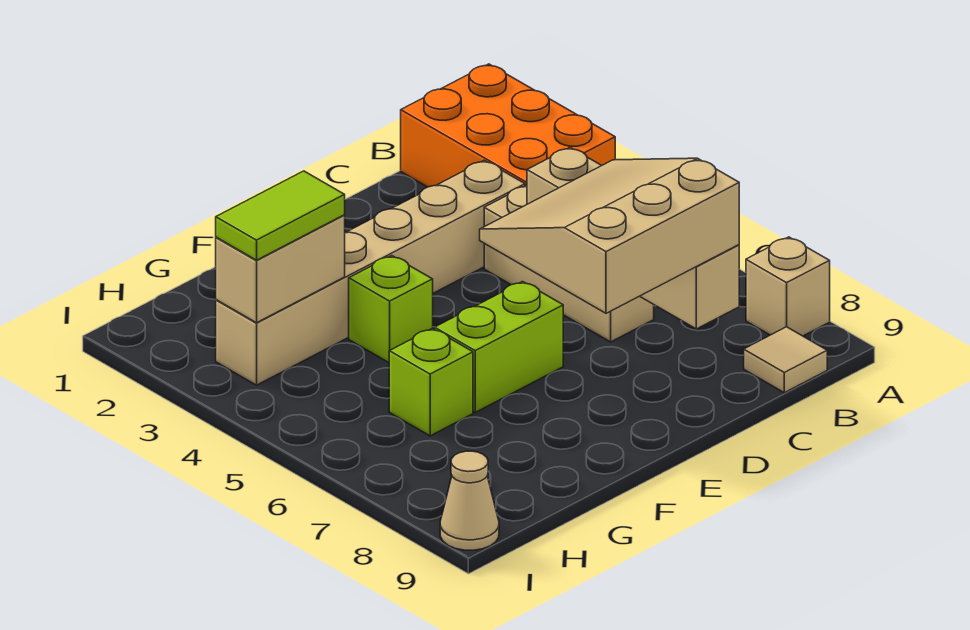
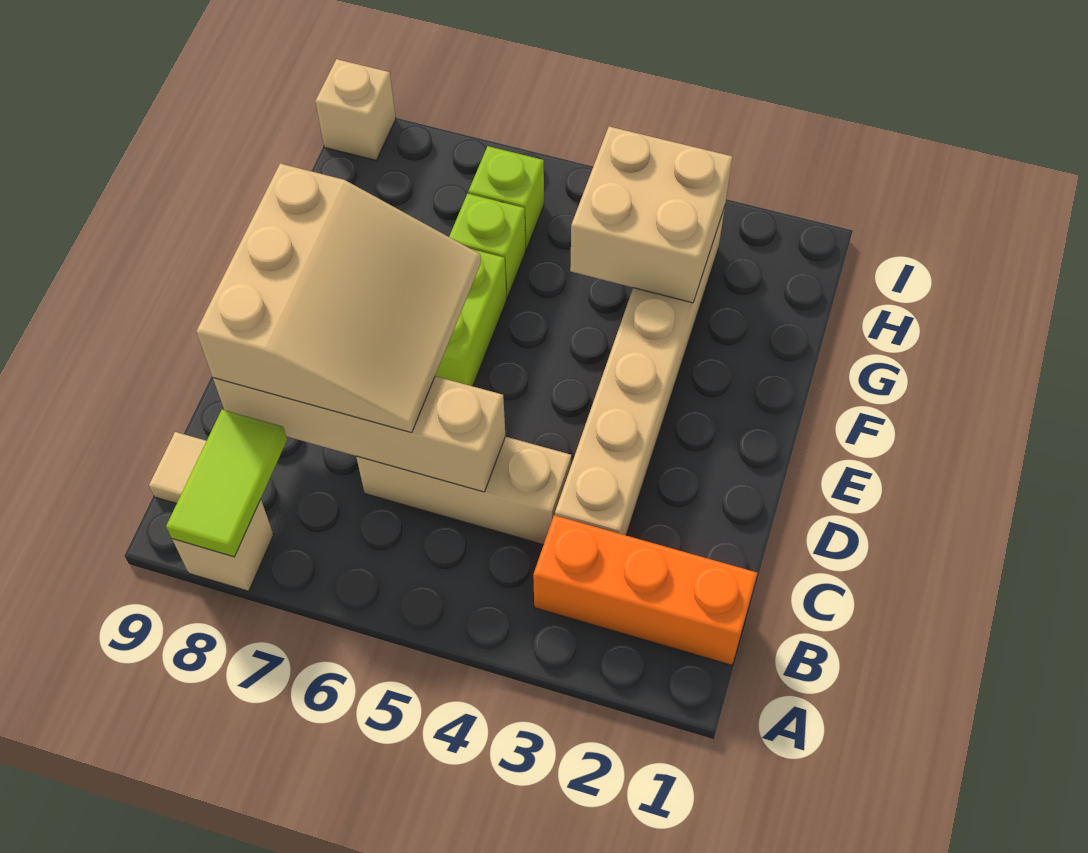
orange brick A1:B3 level 1 -> orange brick B1:B3 level 1
lime brick F4 level 1 -> lime brick H6 level 1
tan brick G3:H3 level 2 -> tan brick G3:H4 level 2
lime tile G3:H3 level 3 -> lime tile A8:B8 level 2
tan cone I9 level 1 -> tan brick I9 level 1

